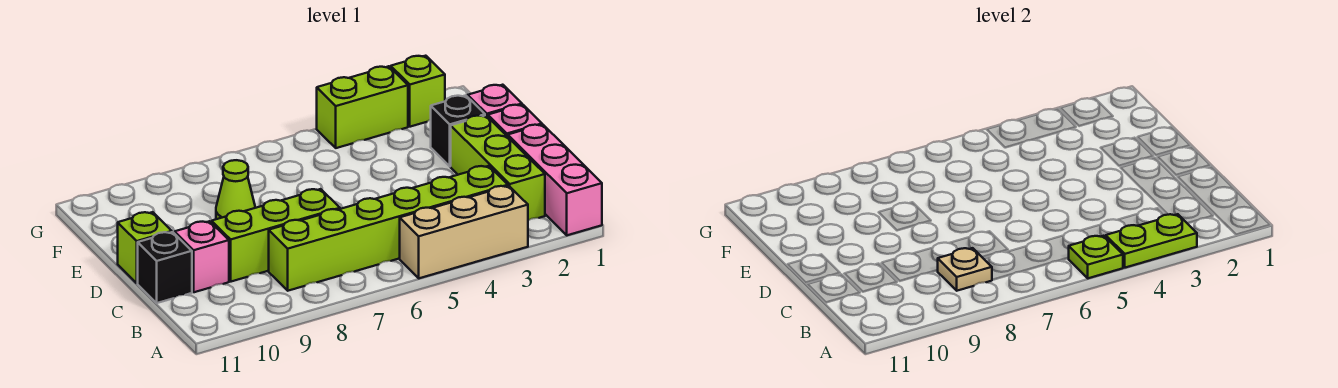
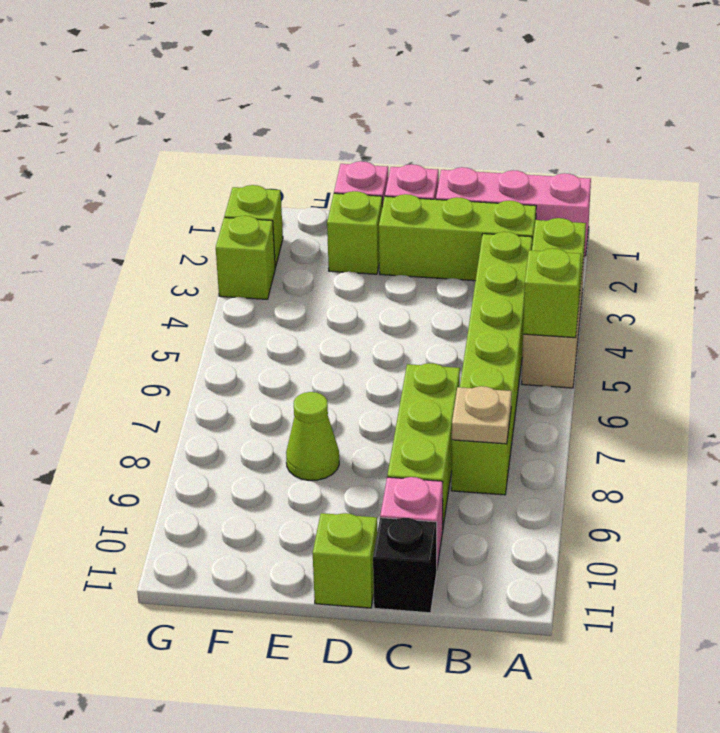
lime plate A5 level 2 -> lime brick A5 level 2
black brick E2 level 1 -> lime brick E2 level 1
lime brick G3:G4 level 1 -> lime brick G3 level 1

